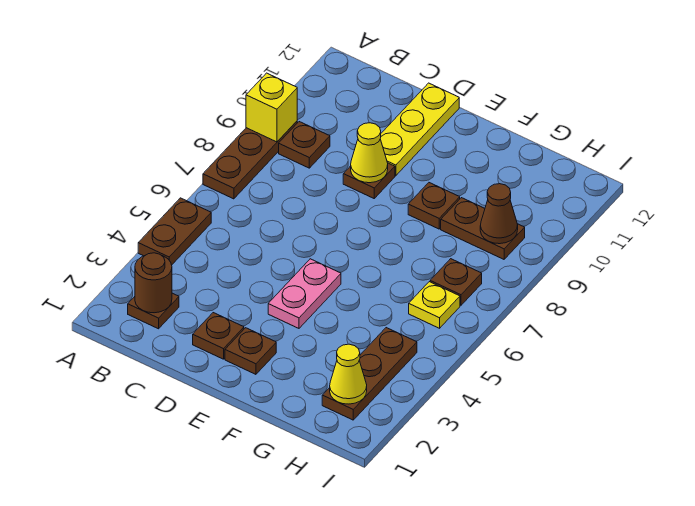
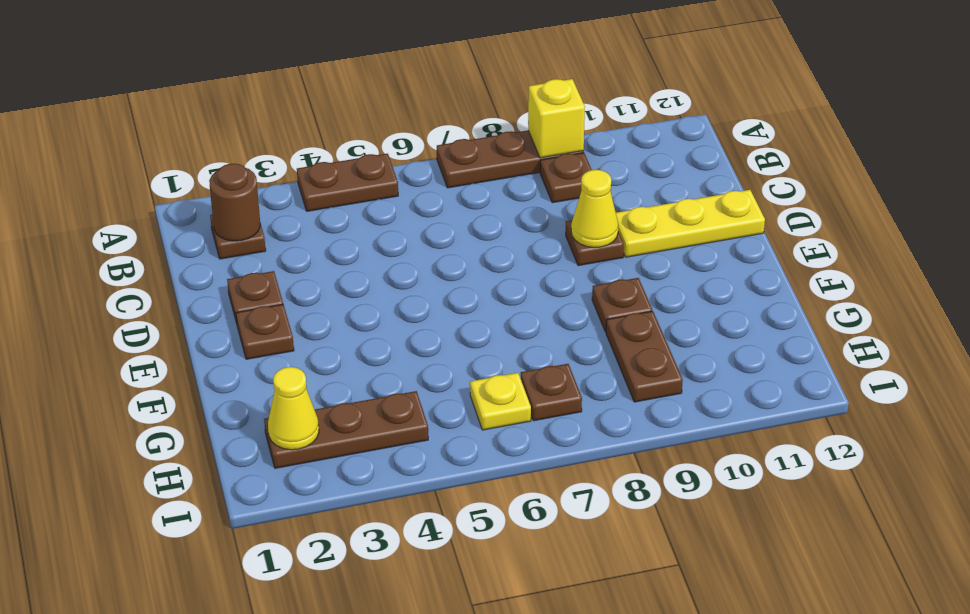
pink plate E4:E5 level 1 -> none
brown cone H9 level 2 -> none

